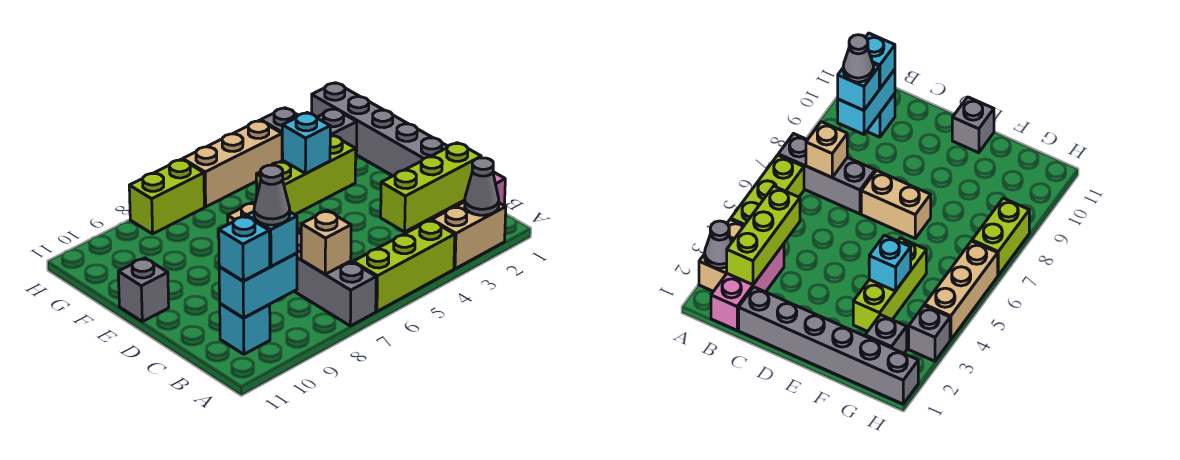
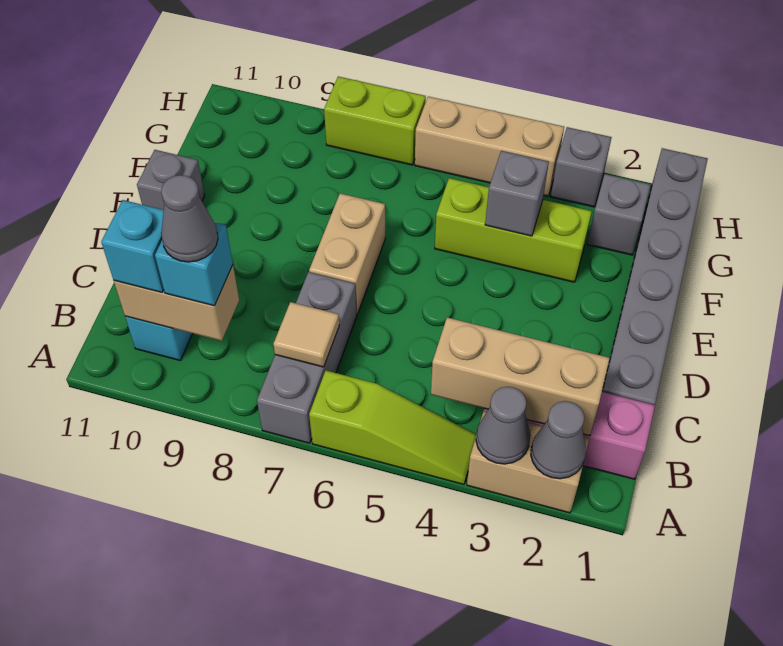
none -> grey cone A3 level 2
lime brick A4:A6 level 1 -> lime slope A4:A6 level 1 top 6
lime brick B2:B4 level 2 -> tan brick B2:B4 level 2
tan brick B7 level 2 -> tan tile B7 level 2
cyan brick B9:B10 level 2 -> tan brick B9:B10 level 2
cyan brick F4 level 2 -> grey brick F4 level 2

